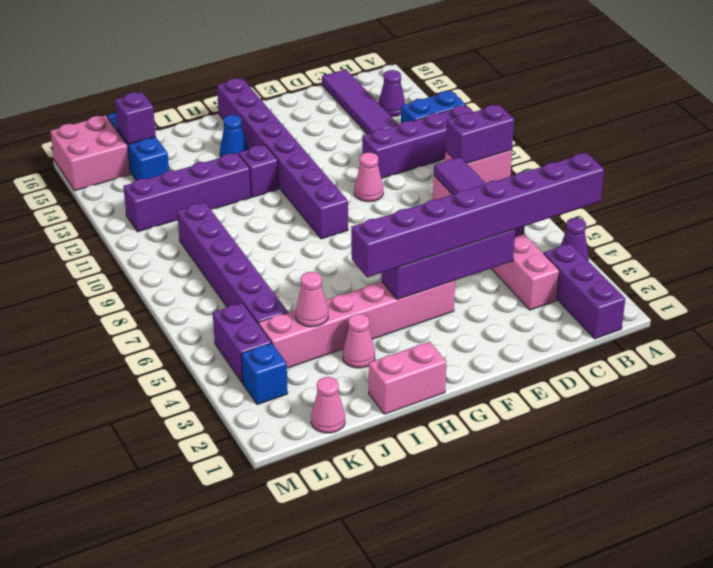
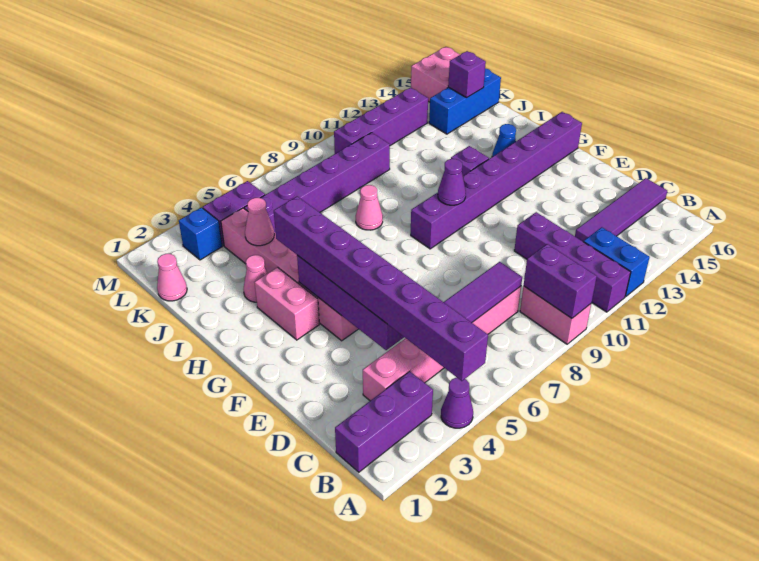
purple cone B14 level 1 -> purple cone G10 level 2
pink cone E10 level 1 -> pink cone I8 level 1
pink brick H1:I1 level 1 -> pink brick G3:H3 level 1
purple brick I12:L12 level 1 -> purple brick L10:L13 level 1

